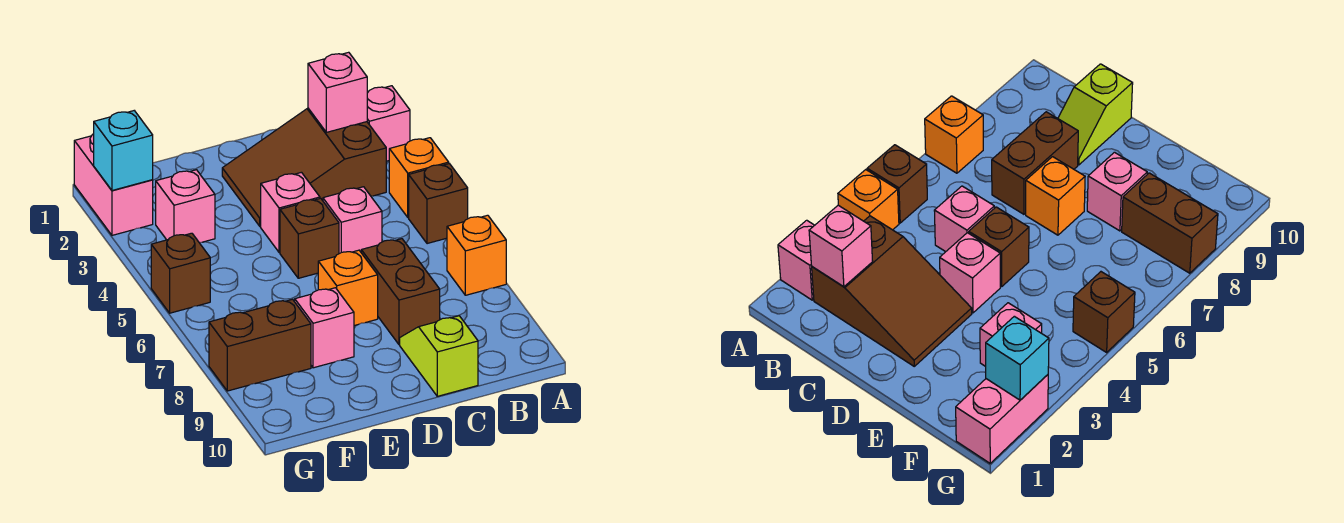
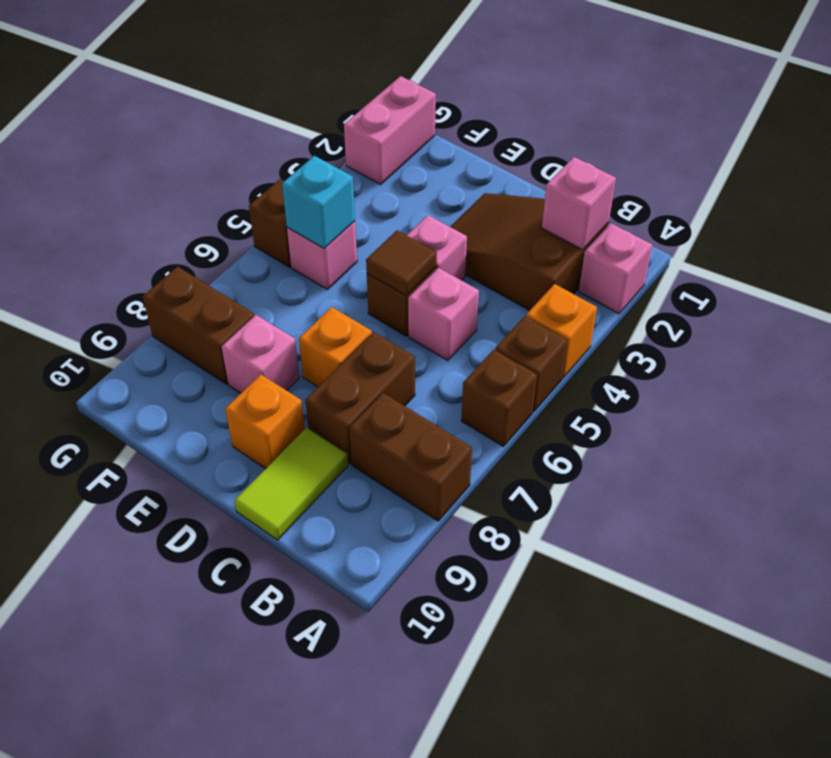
none -> brown brick A6 level 1
orange brick A7 level 1 -> orange brick D9 level 1
none -> brown brick A8:B8 level 1
lime slope C9:C10 level 1 top 10 -> lime tile C9:C10 level 1
none -> brown tile D5 level 2
pink brick F3 level 1 -> pink brick F5 level 1
cyan brick G2 level 2 -> cyan brick F5 level 2

